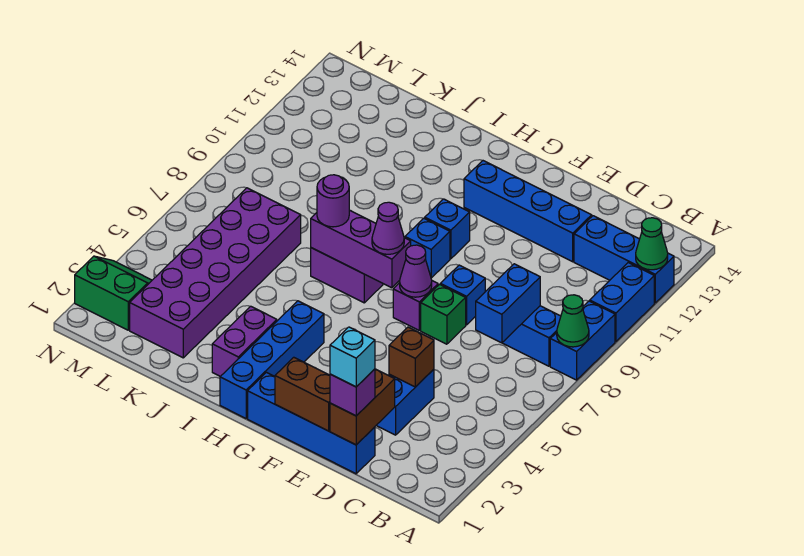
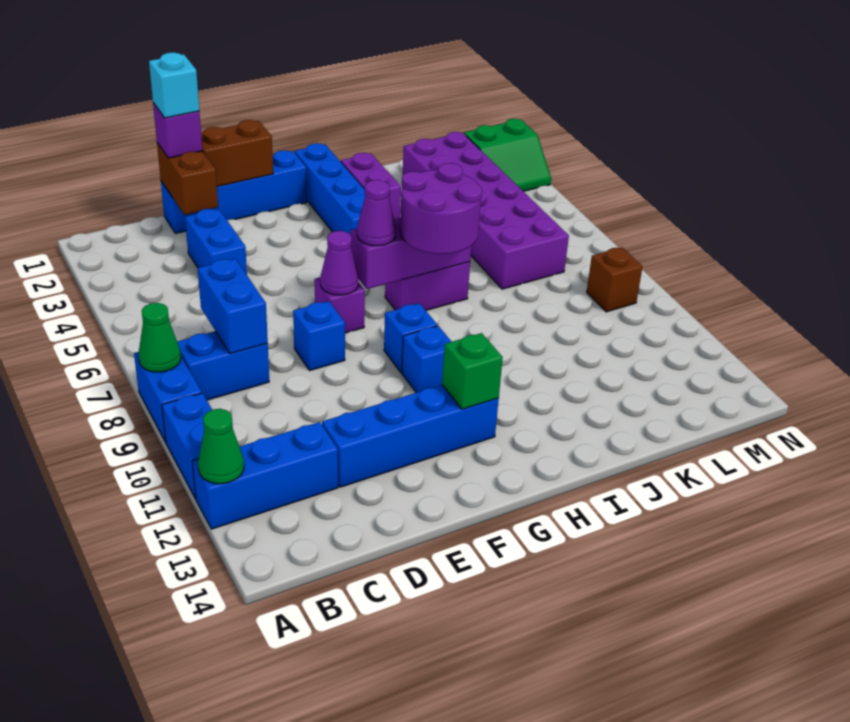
brown brick D4 level 2 -> brown brick M9 level 1
green brick E7 level 1 -> green brick G12 level 2
purple round brick I7 level 3 -> purple round brick H7:I8 level 3

